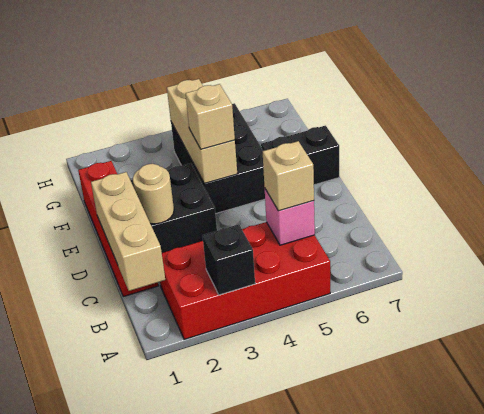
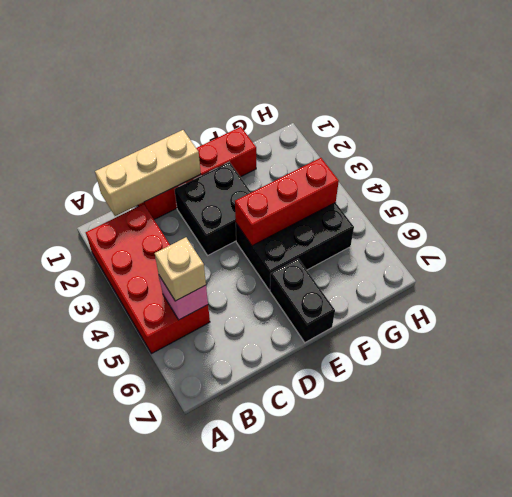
black brick A3 level 2 -> none
tan round brick D2 level 2 -> none
tan brick E4:G4 level 2 -> red brick E4:G4 level 2
tan brick E4 level 3 -> none

